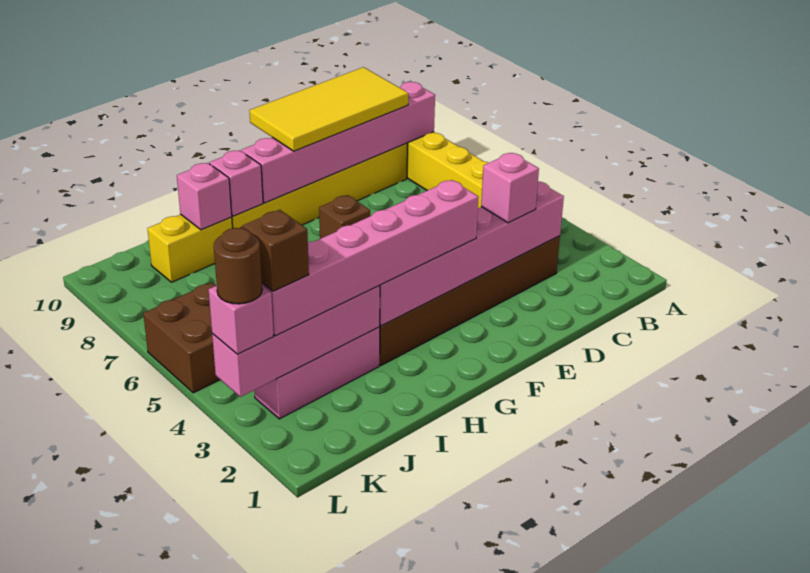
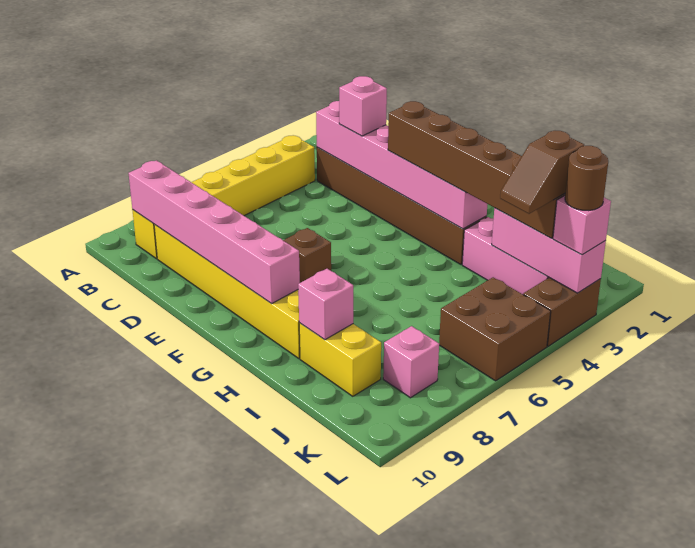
yellow tile C9:F10 level 3 -> none
pink brick F3:K3 level 3 -> brown brick F3:K3 level 3
pink brick H9 level 2 -> pink brick K8 level 1
pink brick I3:L3 level 2 -> pink brick J3:L3 level 2
none -> brown brick L3:L4 level 1

